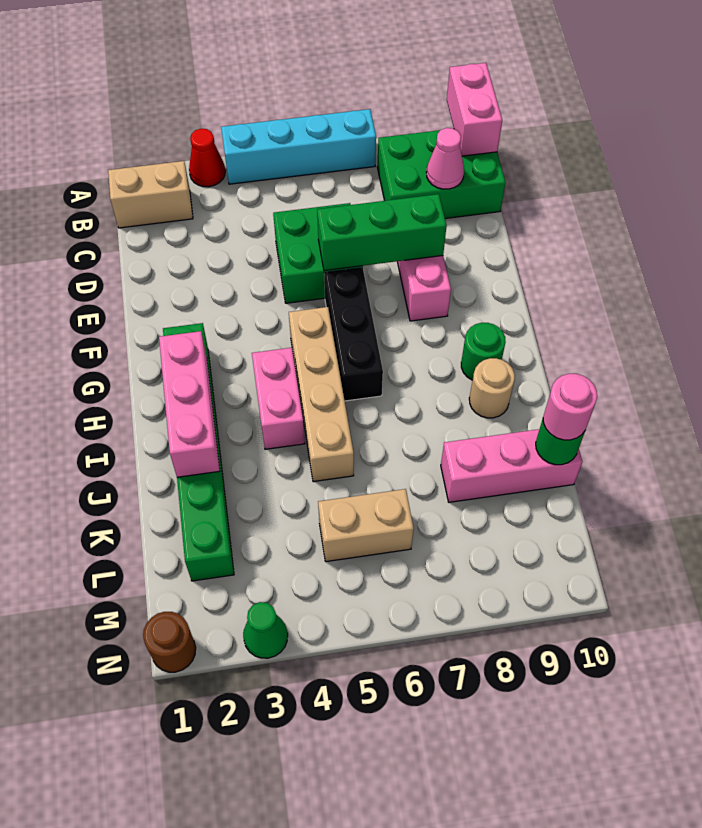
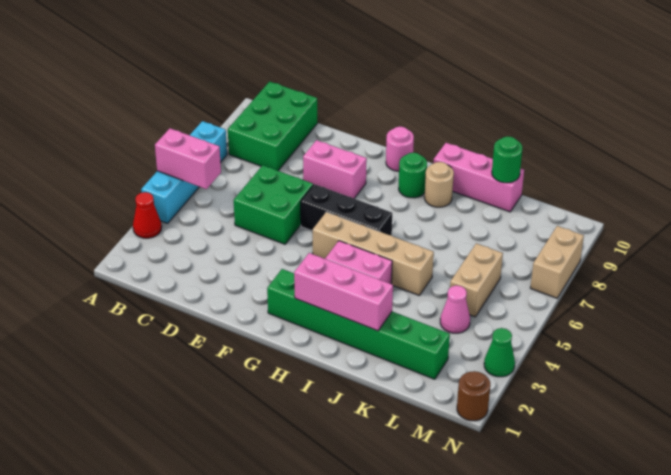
pink brick A10:B10 level 2 -> pink brick A5:B5 level 2
tan brick B1:B2 level 1 -> tan brick N7:N8 level 1
pink cone C9 level 2 -> pink cone L4 level 1
green brick E6:E8 level 2 -> none
pink brick K8:K10 level 1 -> pink brick I10:K10 level 1
pink round brick K10 level 3 -> pink round brick G10 level 1

